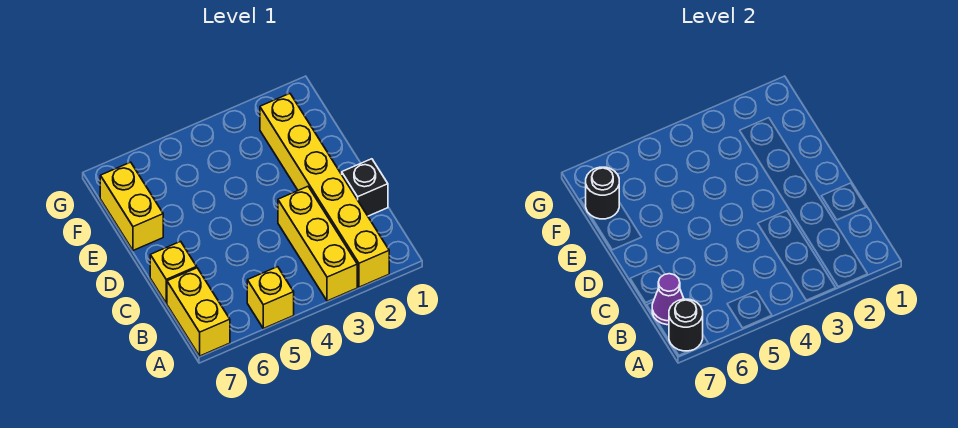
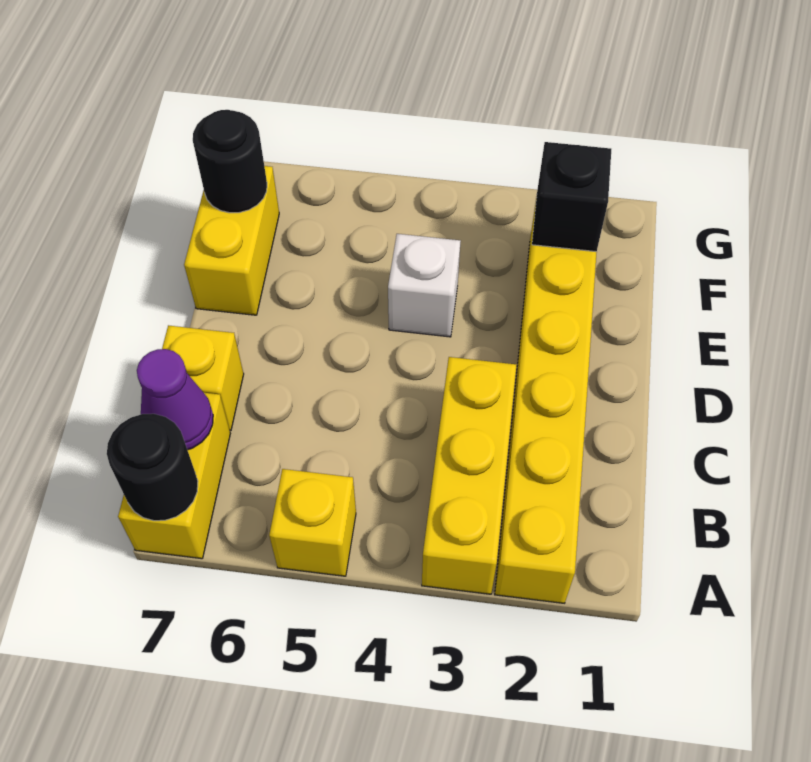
black brick C1 level 1 -> black brick F2 level 2
none -> white brick E4 level 1

